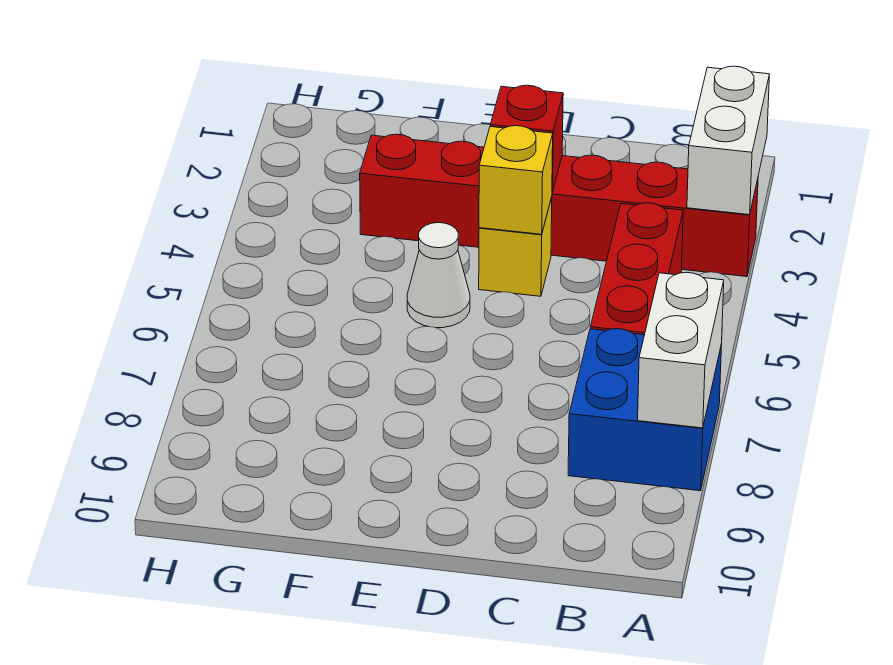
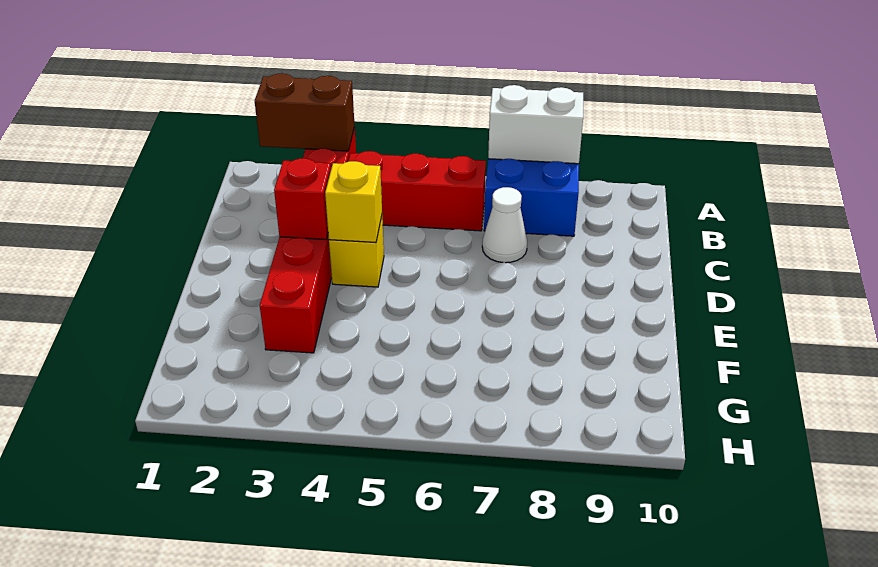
white brick A2:A3 level 2 -> brown brick A2:A3 level 2
white cone E5 level 1 -> white cone C7 level 1

